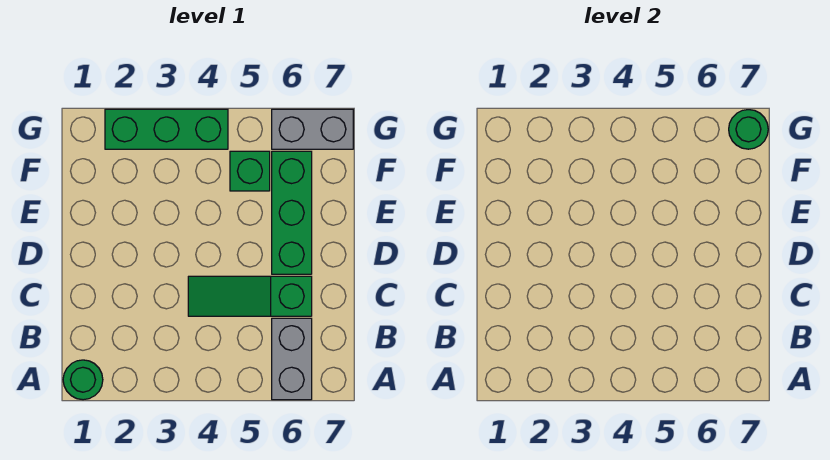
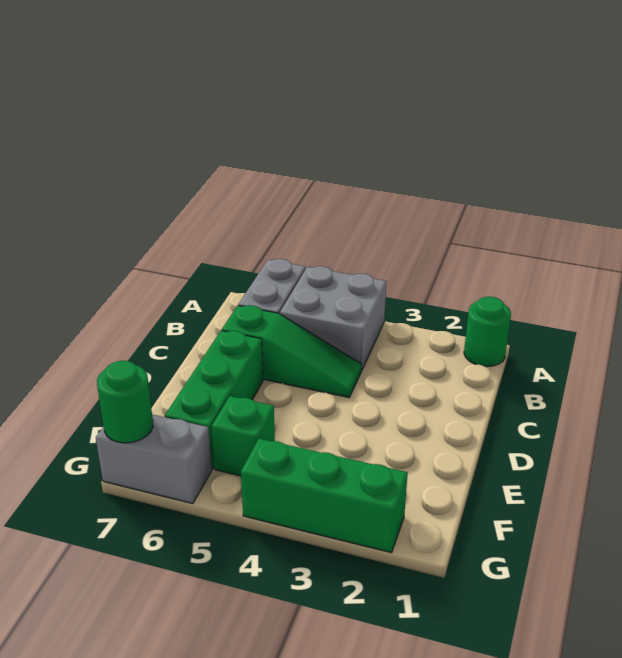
none -> grey brick A4:B5 level 1

